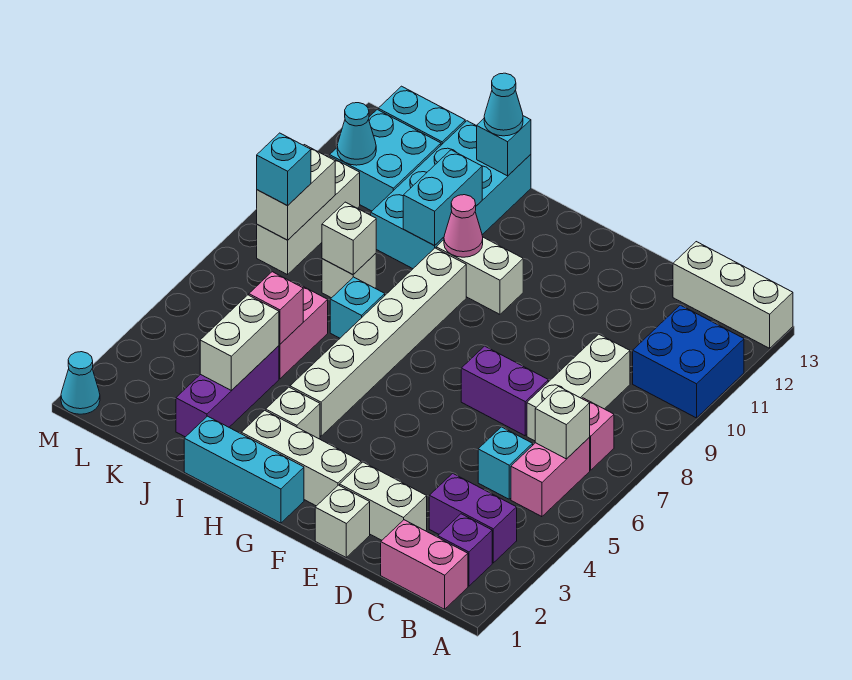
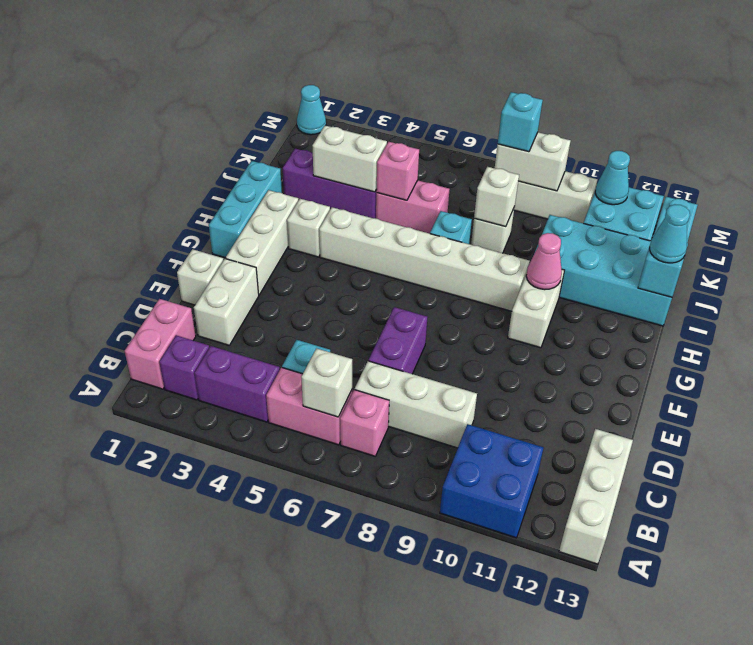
purple brick B3:C3 level 1 -> purple brick B3:B4 level 1
cyan brick I10:I11 level 2 -> none

